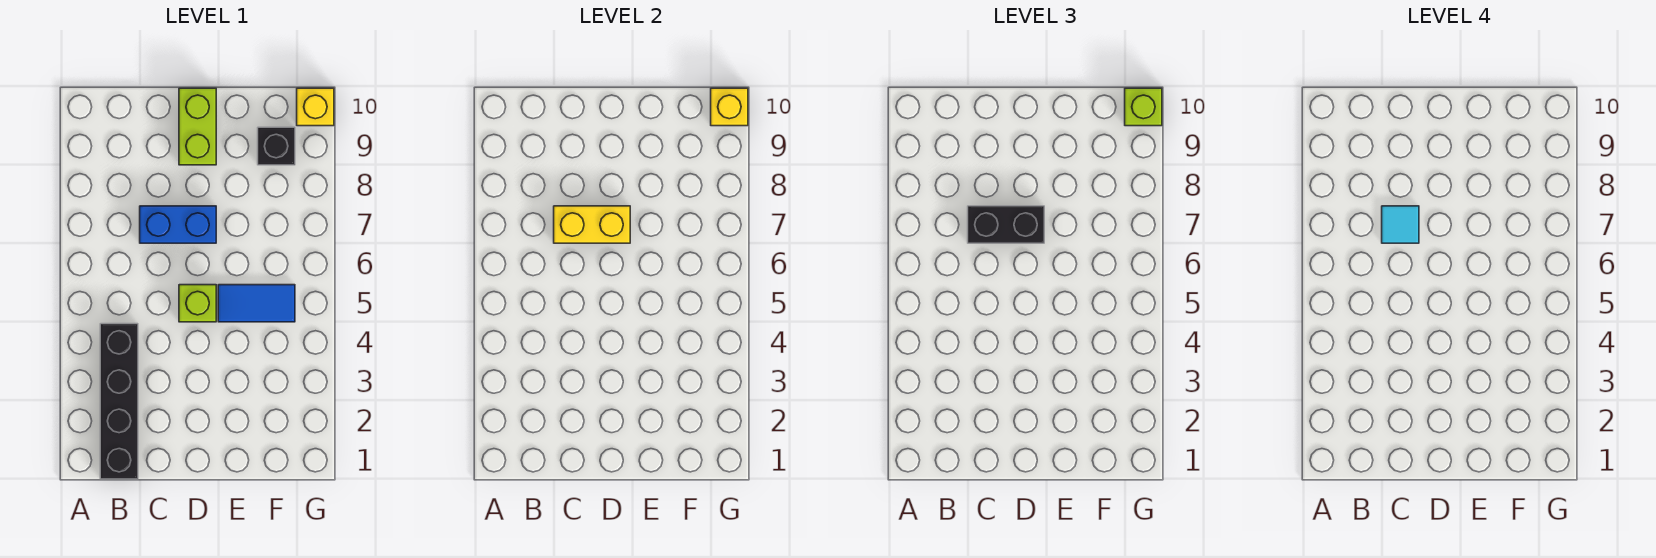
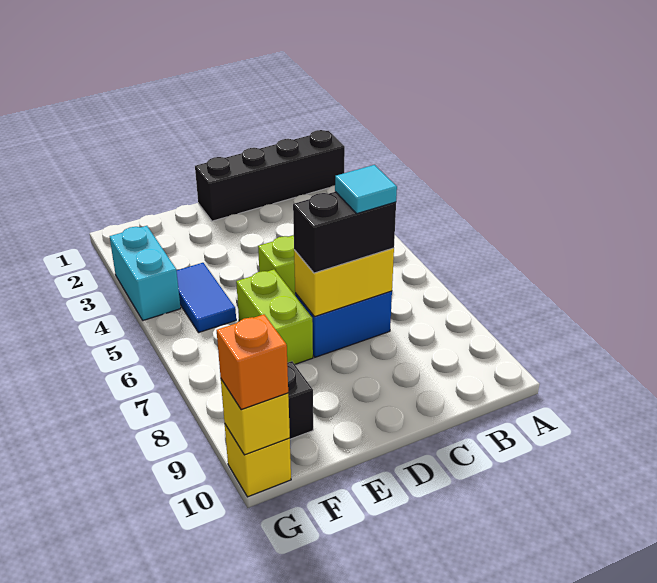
black brick B1:B4 level 1 -> black brick A1:D1 level 1
lime brick D9:D10 level 1 -> lime brick E6:E7 level 1
blue tile E5:F5 level 1 -> blue tile F4:F5 level 1
none -> cyan brick G3:G4 level 1
lime brick G10 level 3 -> orange brick G10 level 3

